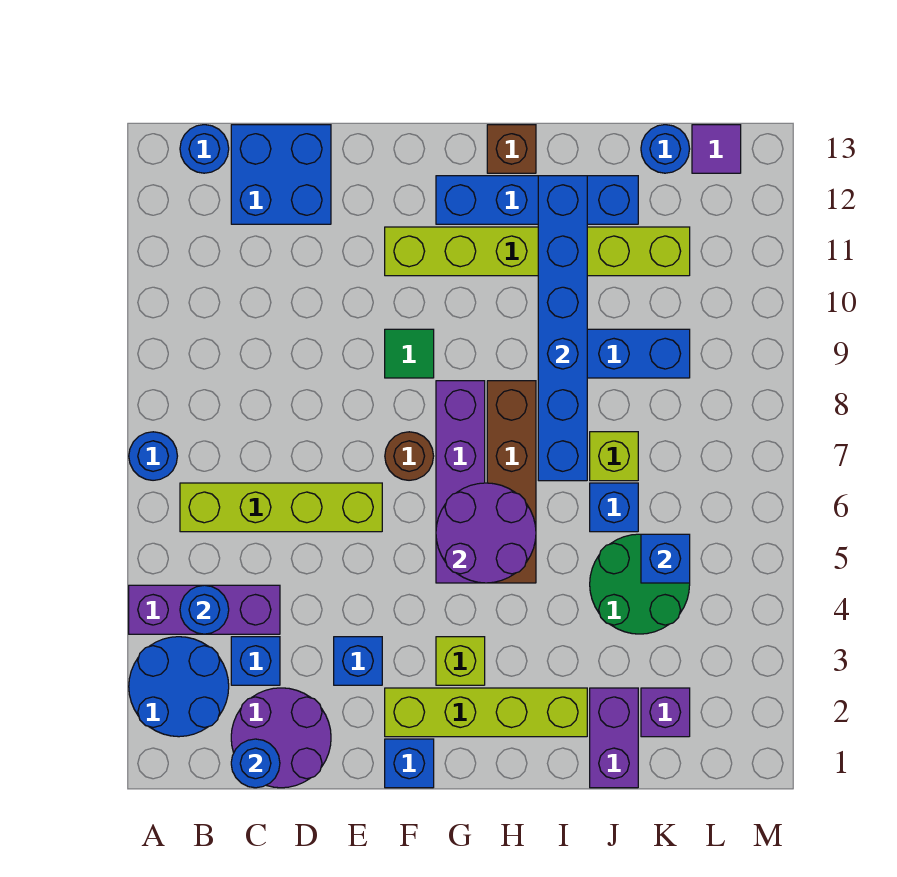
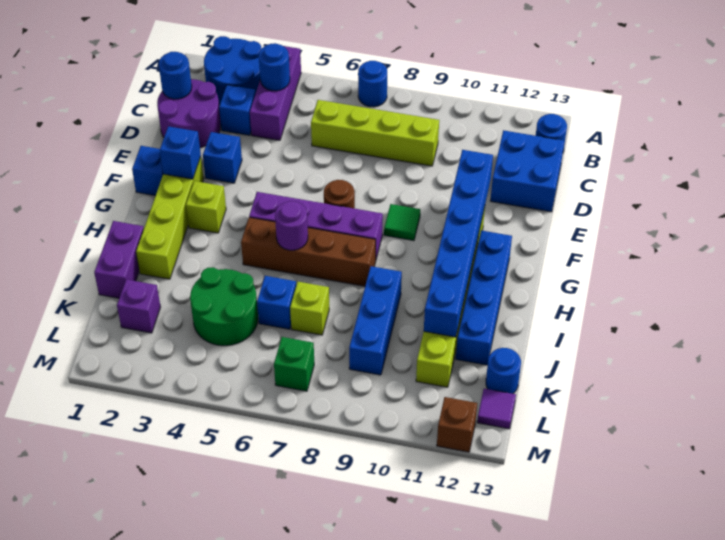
lime brick B6:E6 level 1 -> lime brick C6:C9 level 1
purple round brick G5:H6 level 2 -> purple round brick H6 level 2
brown brick H13 level 1 -> brown brick M12 level 1
blue brick I7:I12 level 2 -> blue brick E11:J11 level 2
purple brick J1:J2 level 1 -> purple brick I1:J1 level 1
blue brick K5 level 2 -> blue brick F2 level 2
none -> green brick L7 level 1

